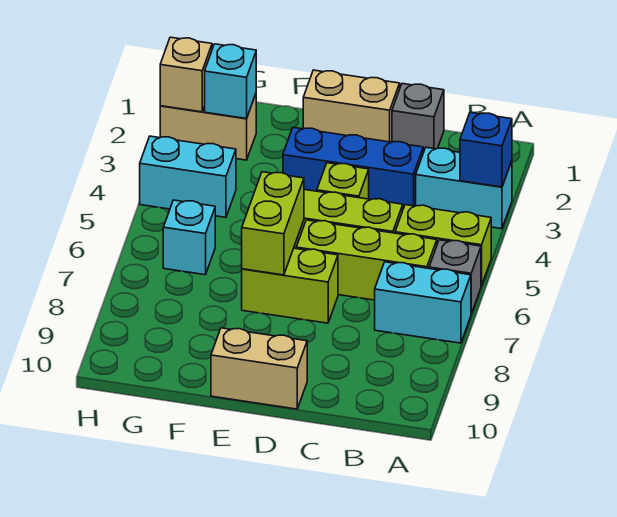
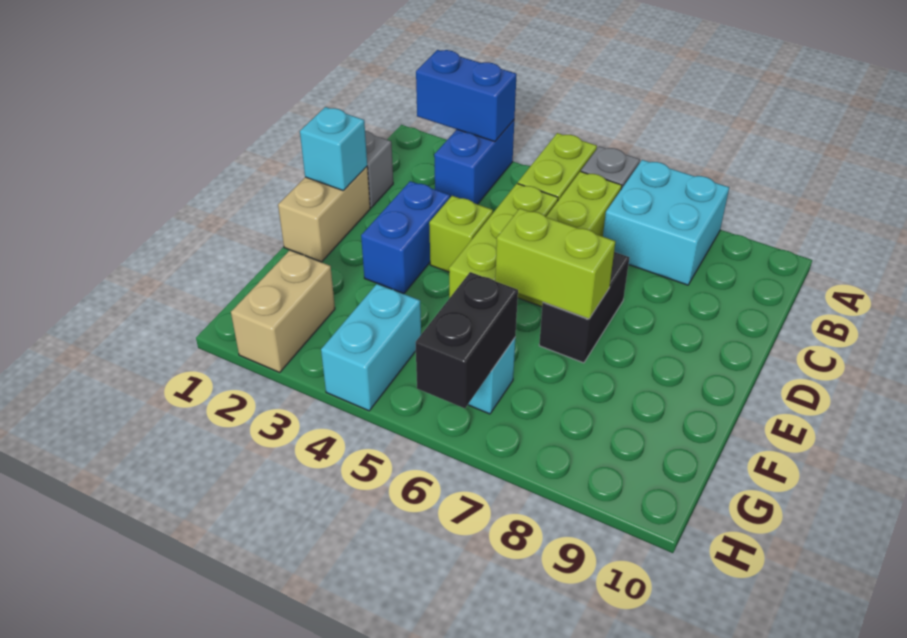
cyan brick A3:B3 level 1 -> blue brick A3:B3 level 1
blue brick A3 level 2 -> blue brick A2:A3 level 2
cyan brick A7:B7 level 1 -> cyan brick A7:B8 level 1
blue brick C3:E3 level 1 -> blue brick D3:E3 level 1
lime brick D7:E7 level 1 -> black brick D7:E7 level 1
tan brick D10:E10 level 1 -> none
cyan brick G2 level 2 -> cyan brick D1 level 2
none -> black brick G6:H6 level 2
tan brick H2 level 2 -> none

